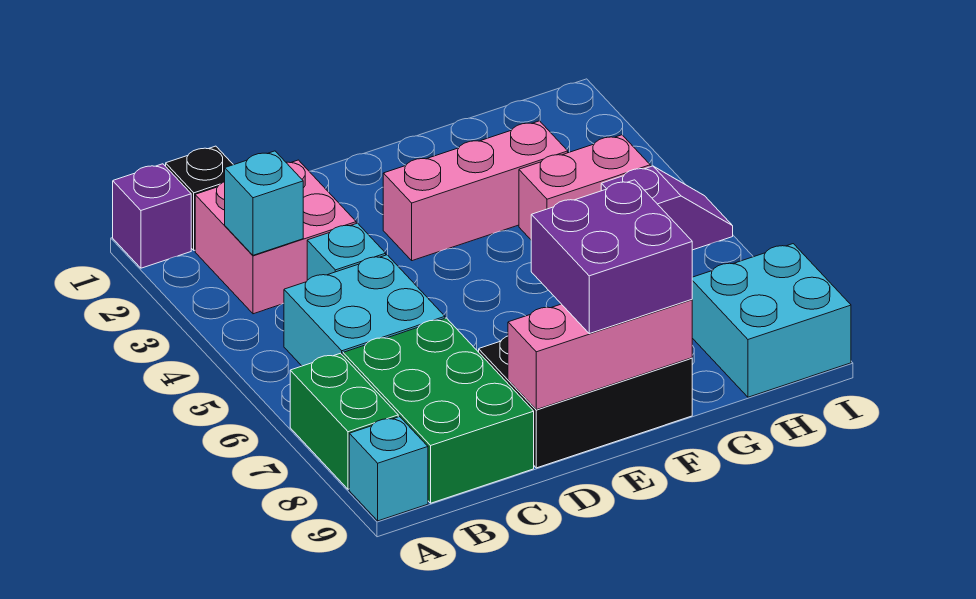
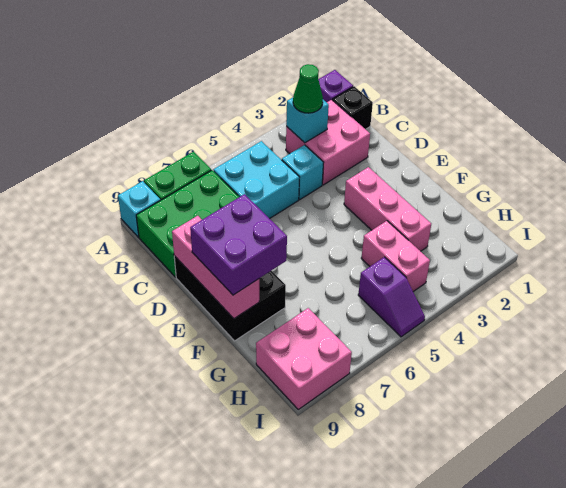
none -> green cone B3 level 3
cyan brick H8:I9 level 1 -> pink brick H8:I9 level 1

